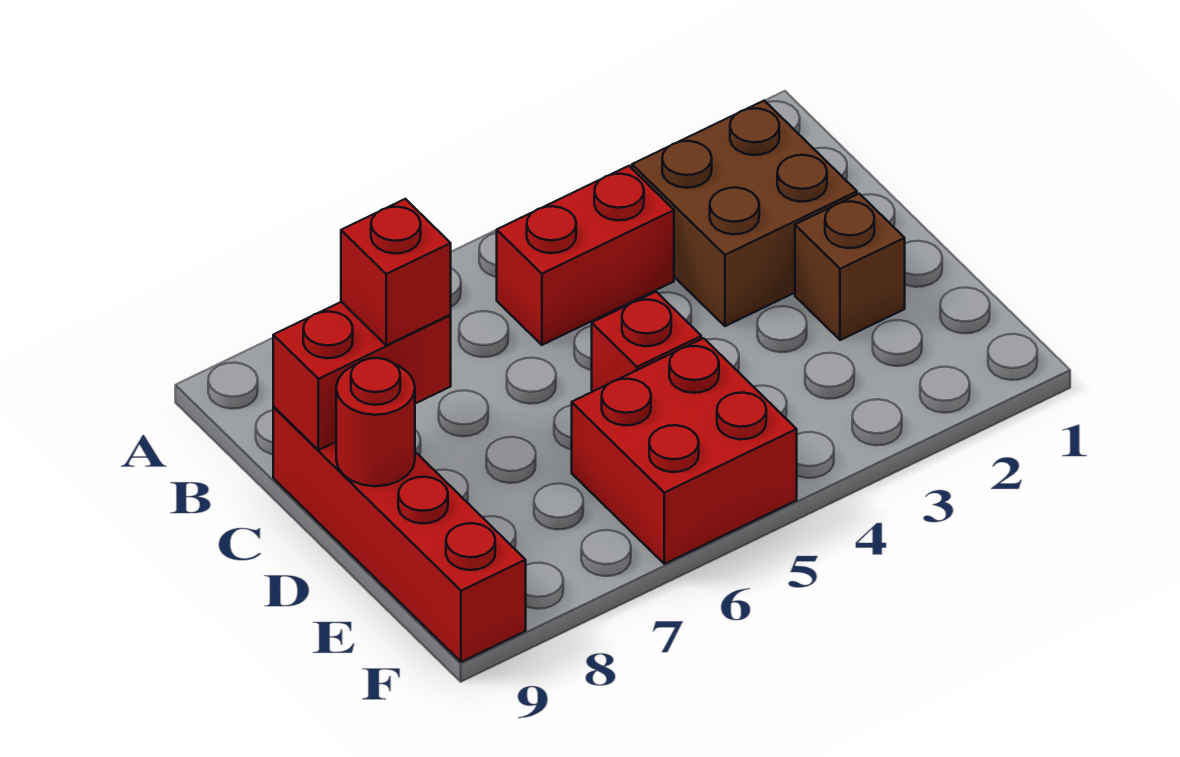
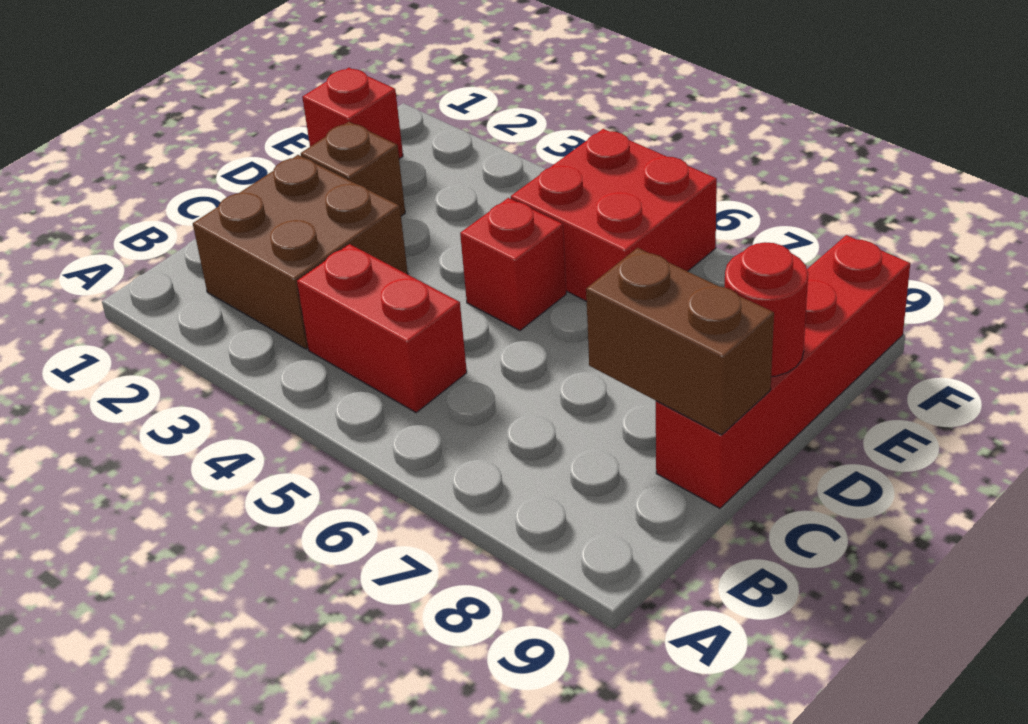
red brick C8:C9 level 2 -> brown brick C8:C9 level 2
red brick C8 level 3 -> red brick E1 level 1

